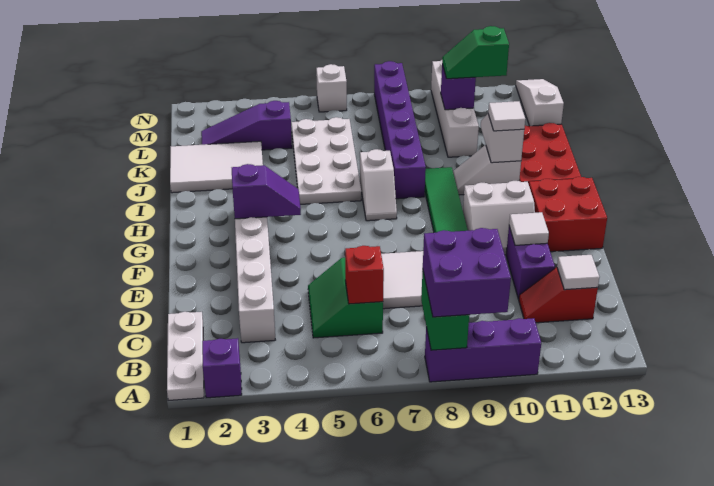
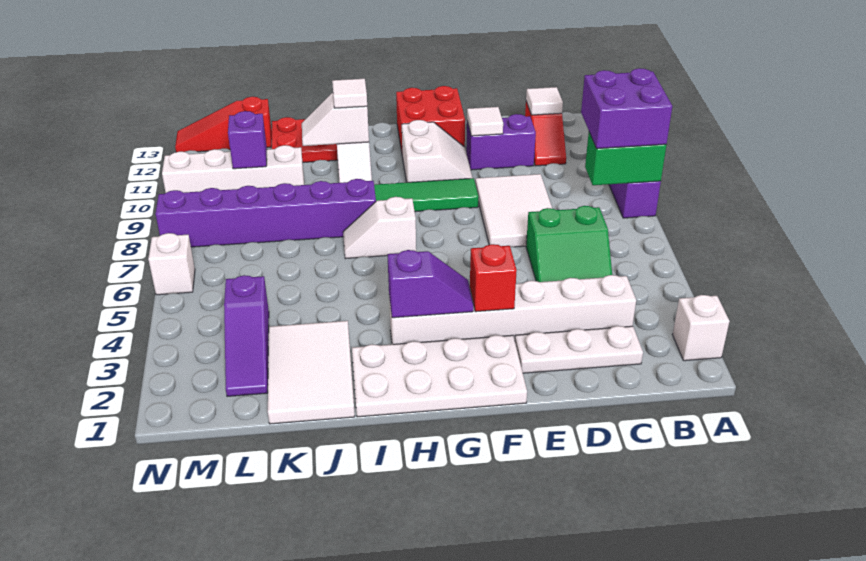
white plate A1:C1 level 1 -> white plate C2:E2 level 1
purple brick A2 level 1 -> white brick A2 level 1
red brick C6 level 2 -> red brick F3 level 2
purple slope G3:G4 level 2 top 3 -> purple slope G3:H3 level 2 top H
white slope H7:I7 level 1 top I -> white slope H7:I7 level 1 top H
white plate I5:L6 level 1 -> white plate F1:I2 level 1
green slope L10:L11 level 3 top 11 -> none
white slope L13:N13 level 1 top L -> red slope L13:N13 level 1 top L

